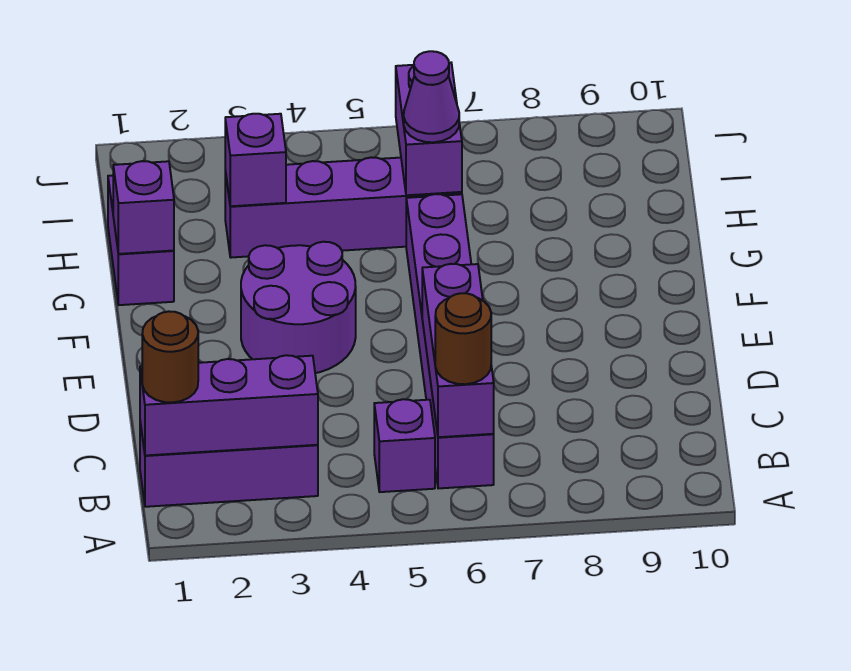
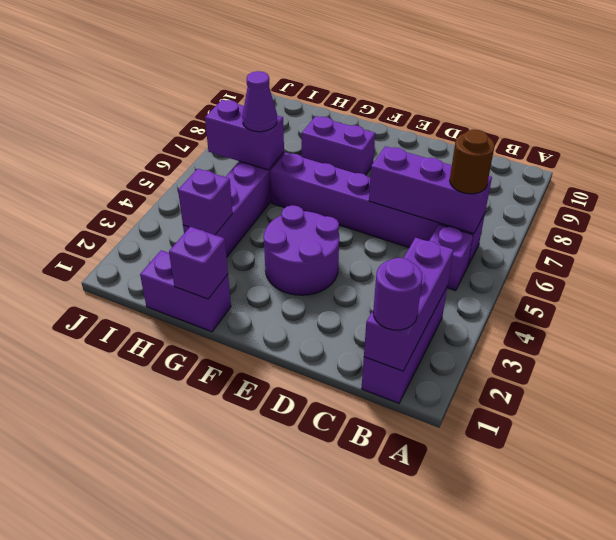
brown round brick B1 level 3 -> purple round brick B1 level 3
none -> purple brick F8:G8 level 1

